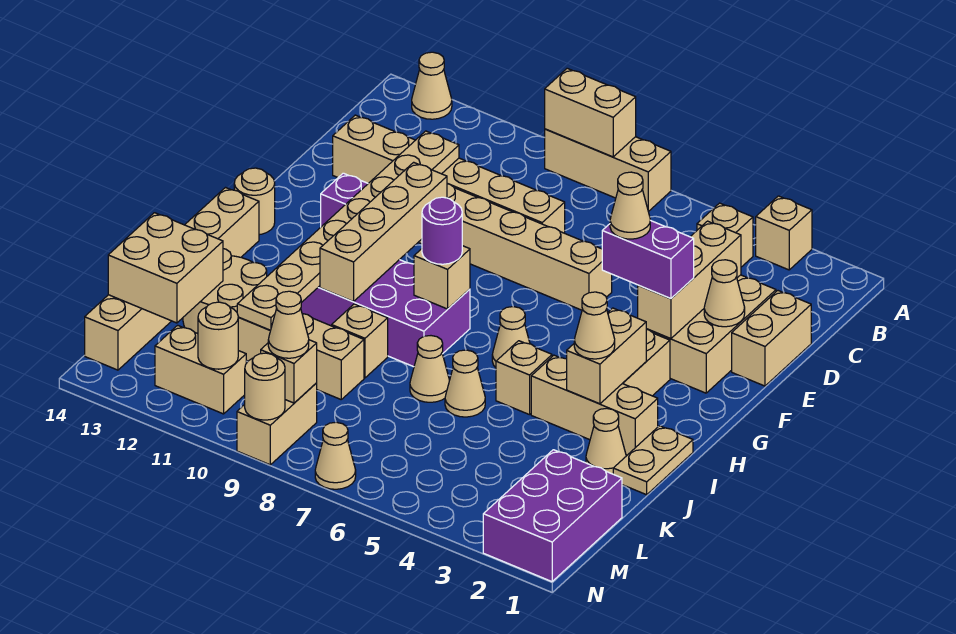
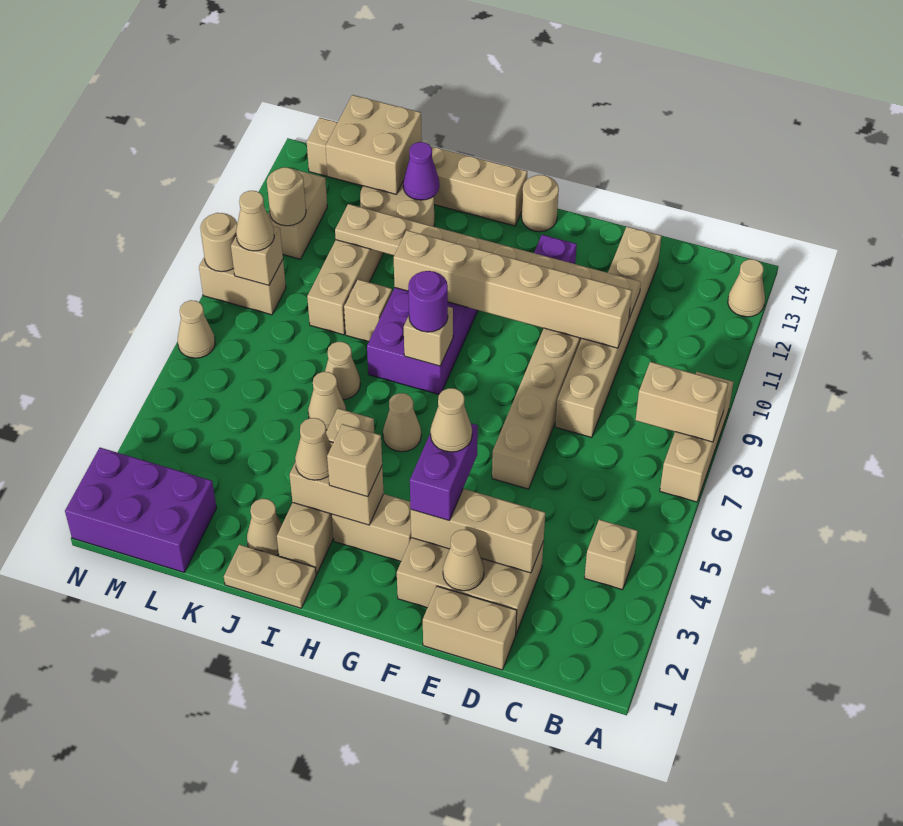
tan brick A3 level 1 -> tan brick H3 level 3
tan brick A8:A9 level 2 -> tan brick A8:B8 level 2
tan brick F10:I10 level 2 -> tan brick D10:I10 level 2
none -> purple cone J13 level 2

